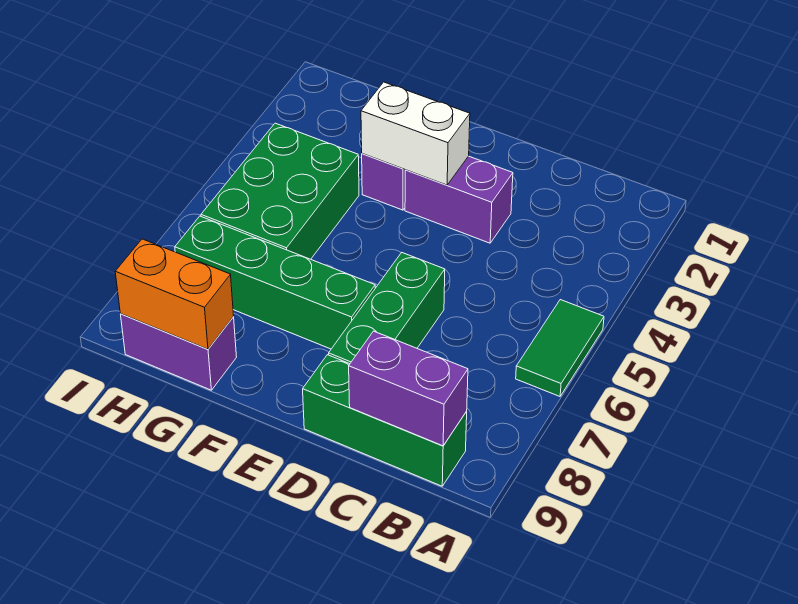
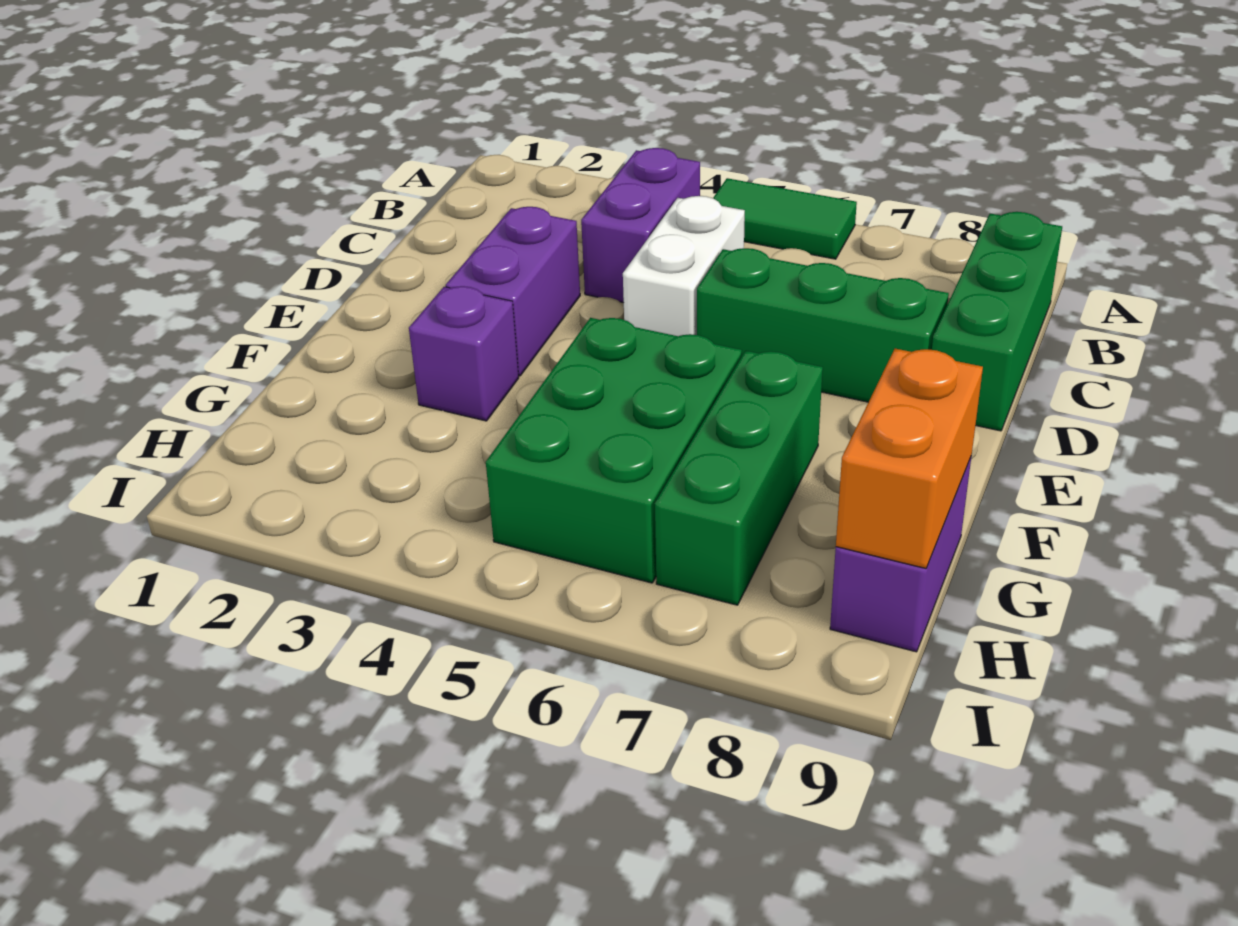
purple brick B9:C9 level 2 -> purple brick B4:C4 level 1
white brick E3:F3 level 2 -> white brick C5:D5 level 1
green brick E7:H7 level 1 -> green brick F7:H7 level 1
green brick G4:H6 level 1 -> green brick F5:H6 level 1

